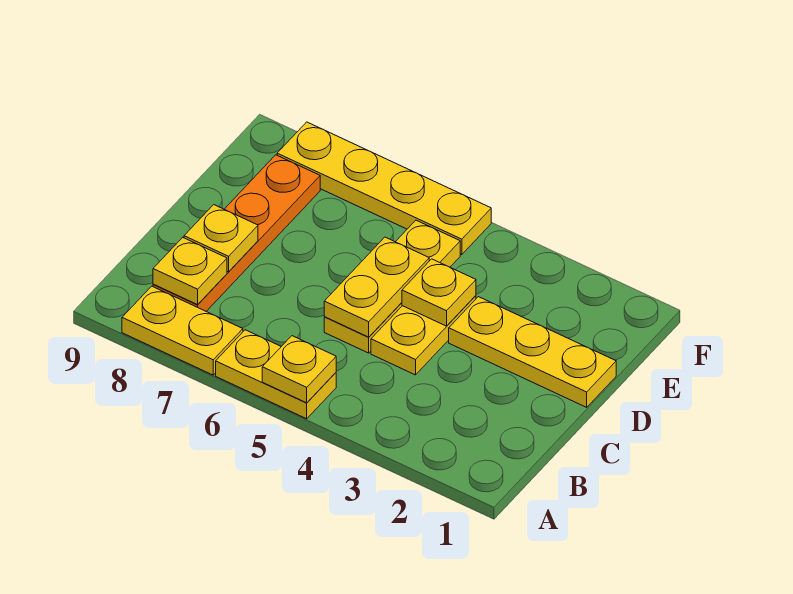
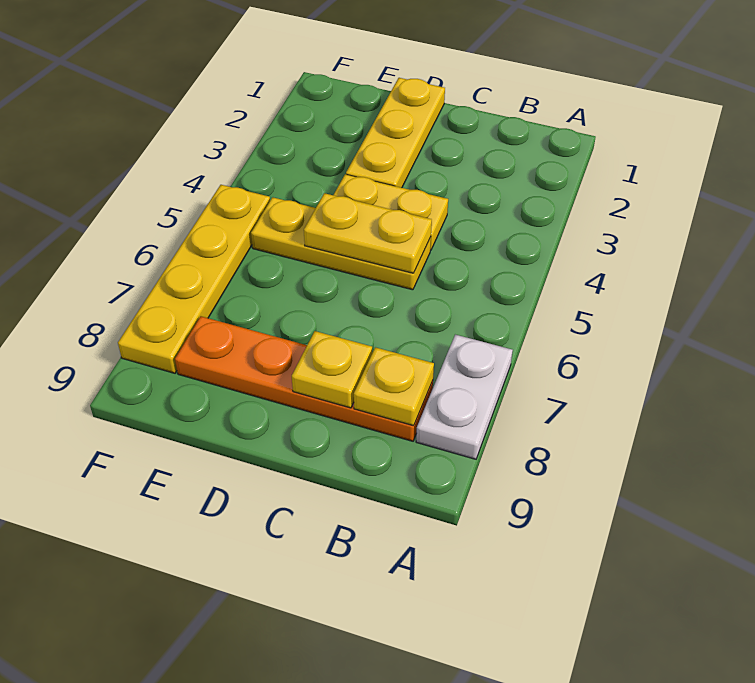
yellow plate A5:A6 level 1 -> none
yellow plate A5 level 2 -> none
yellow plate A7:A8 level 1 -> white plate A7:A8 level 1
yellow plate D4 level 2 -> none

